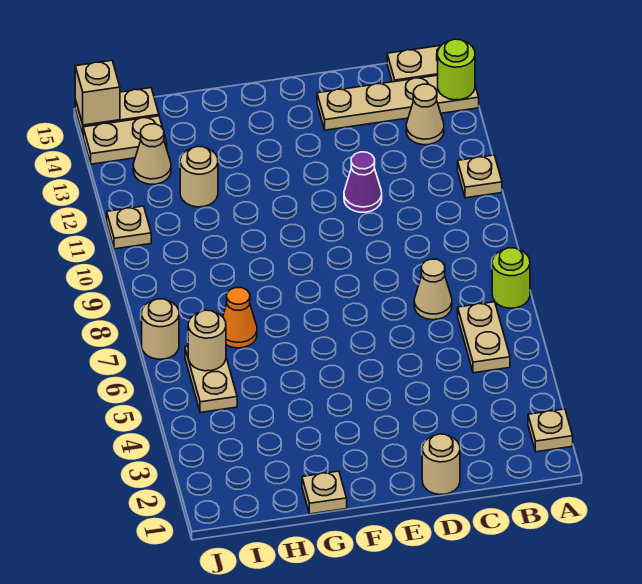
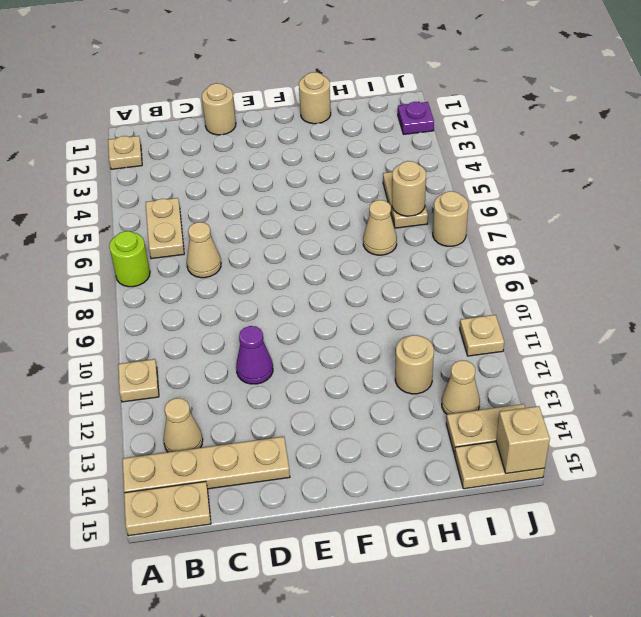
lime round brick A14 level 2 -> none
tan plate G1 level 1 -> tan round brick G1 level 1
orange cone H7 level 1 -> tan cone H7 level 1
none -> purple plate J2 level 1

